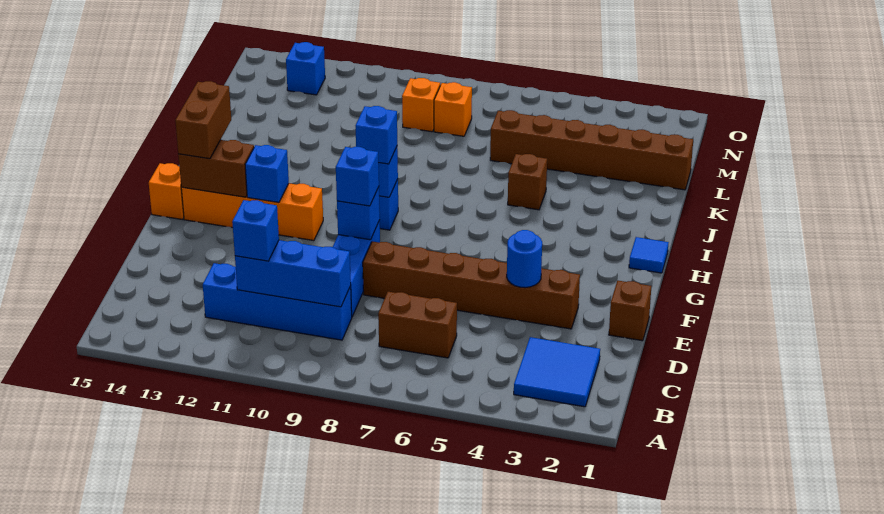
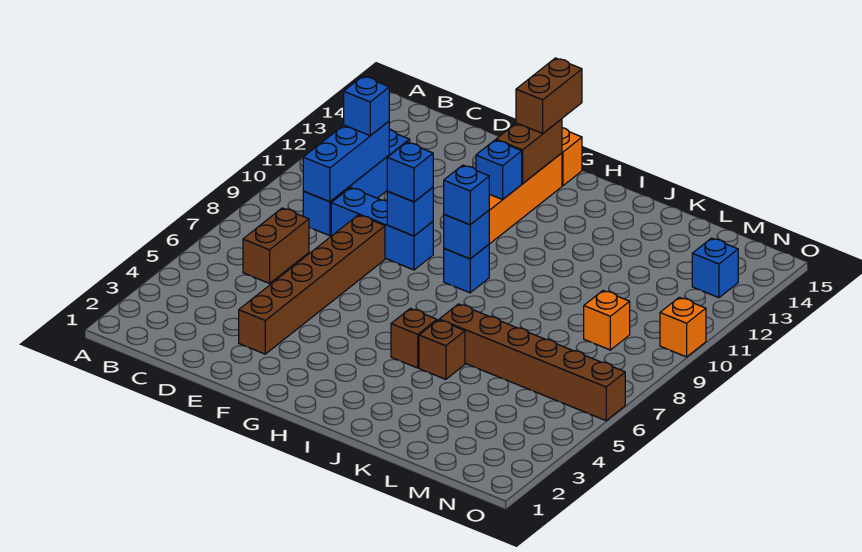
blue tile B2:C3 level 1 -> none
brown brick E1 level 1 -> brown brick I5 level 1
blue round brick E4 level 2 -> none
brown brick G14:H14 level 3 -> brown brick G14:G15 level 3
blue tile H1 level 1 -> none
brown brick L1:L6 level 1 -> brown brick J6:O6 level 1
orange brick M8 level 1 -> orange brick O10 level 1

